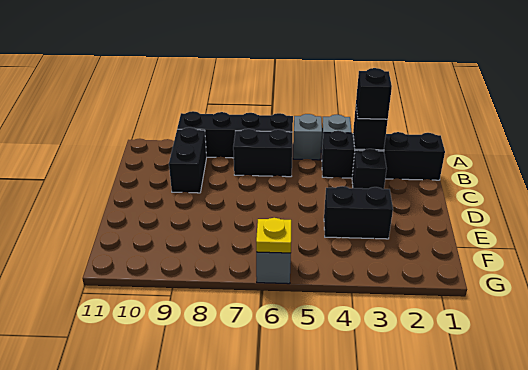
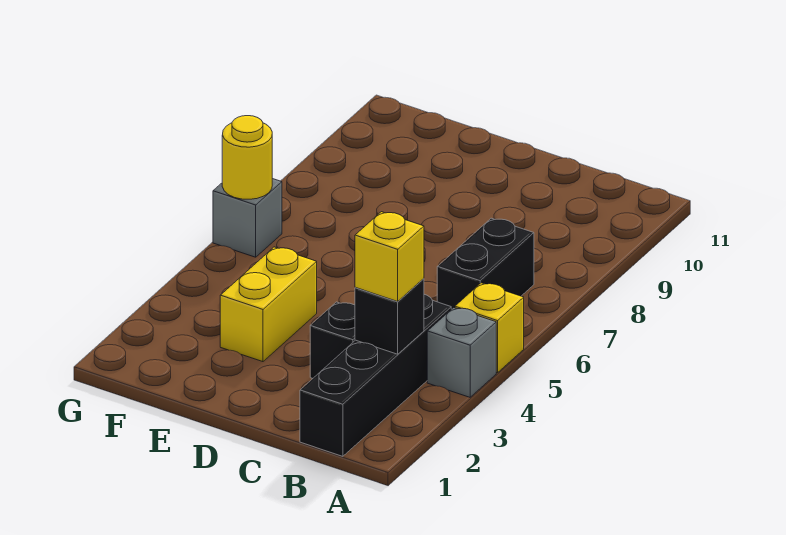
grey brick A5 level 1 -> yellow brick A5 level 1
black brick A6:A9 level 1 -> none
black brick B3 level 3 -> yellow brick B3 level 3
black brick B9:C9 level 1 -> none
black brick E3:E4 level 1 -> yellow brick E3:E4 level 1
yellow plate G6 level 2 -> yellow round brick G6 level 2

